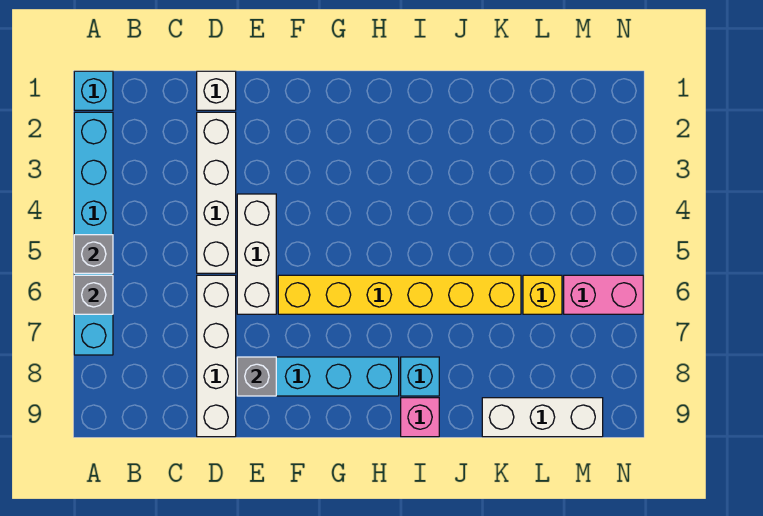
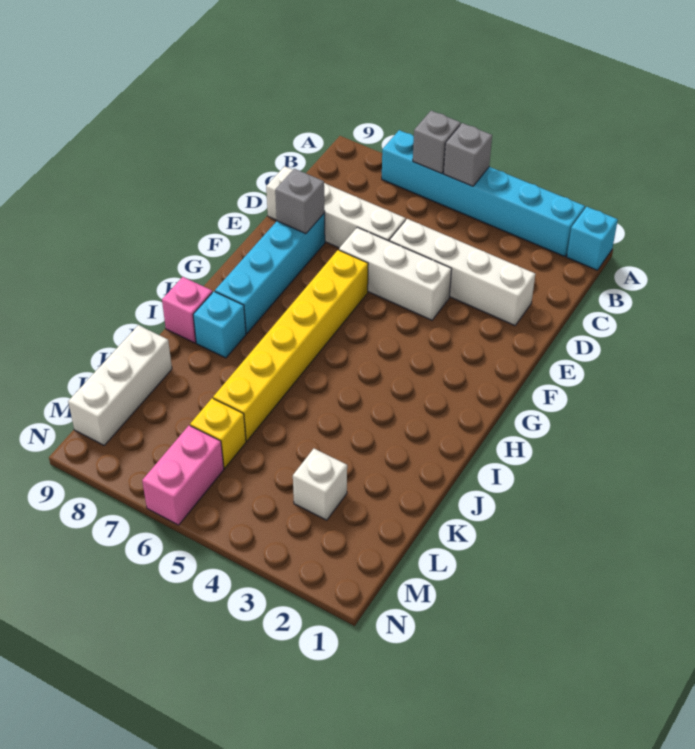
white brick D1 level 1 -> white brick L3 level 1

